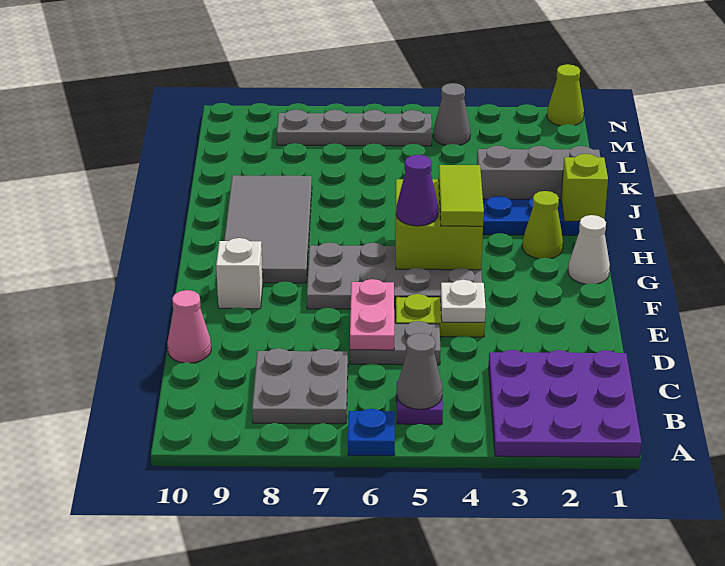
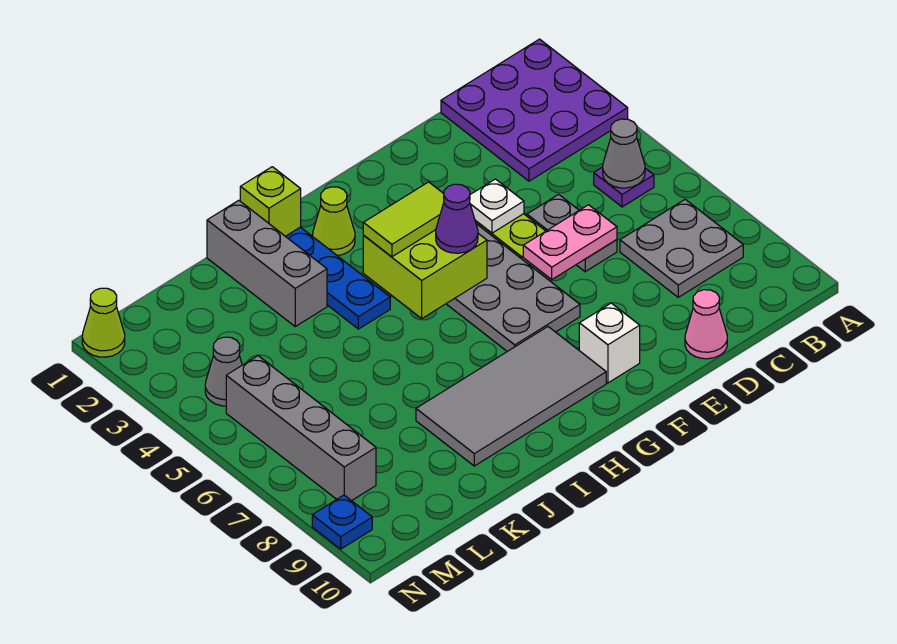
blue plate A6 level 1 -> blue plate N9 level 1
white cone G1 level 1 -> none
grey plate M5:M8 level 1 -> grey brick M5:M8 level 1

